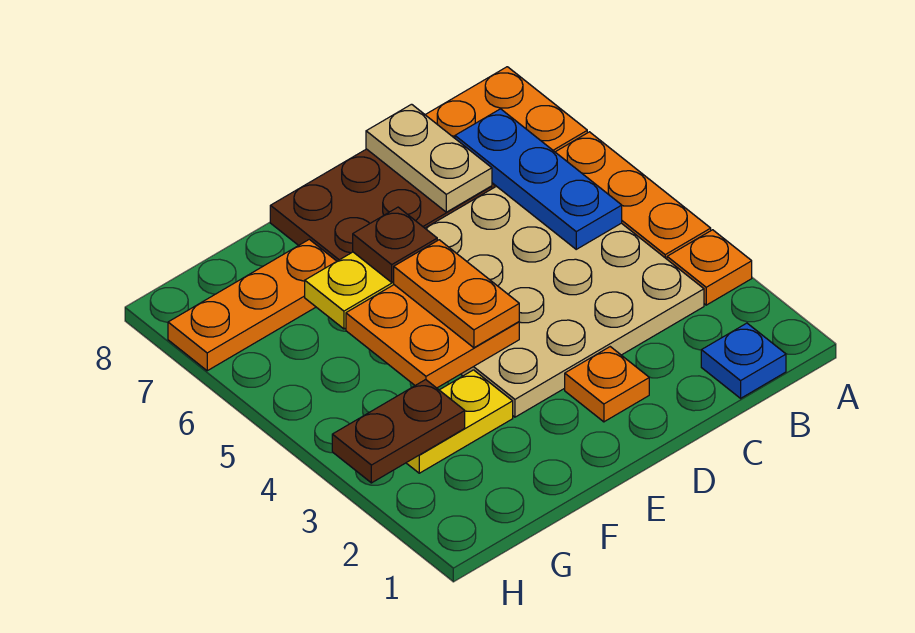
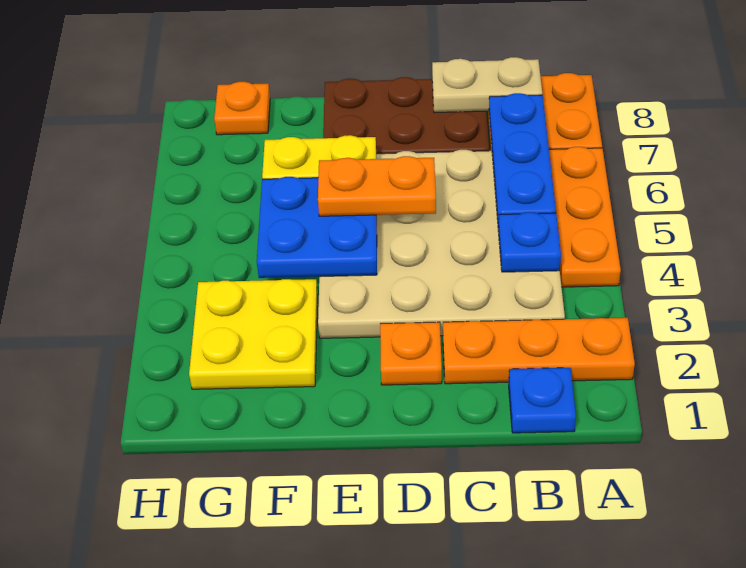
orange plate A3 level 1 -> orange plate G8 level 1
none -> blue plate B4 level 2
tan plate C7:C8 level 2 -> tan plate B8:C8 level 2
orange plate E4:F5 level 2 -> blue plate E4:F5 level 2
orange plate E4:E5 level 3 -> orange plate D5:E5 level 3
brown plate E6 level 3 -> none
yellow plate F3:G3 level 1 -> yellow plate F2:G3 level 1
orange plate F7:H7 level 1 -> orange plate A2:C2 level 1
brown plate G3:H3 level 2 -> none

